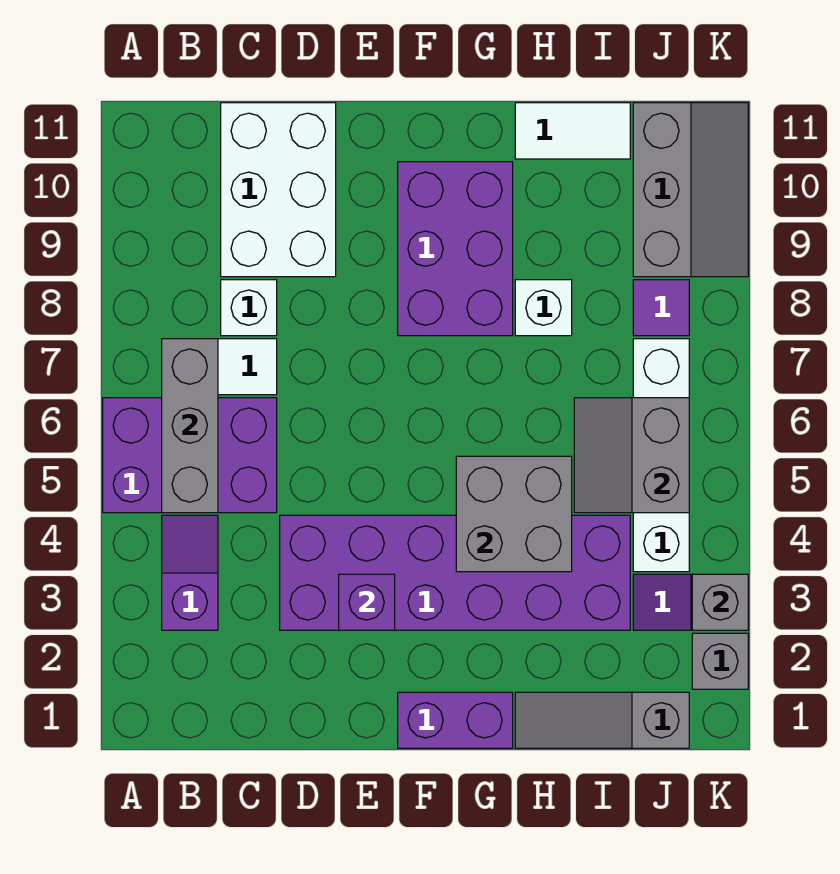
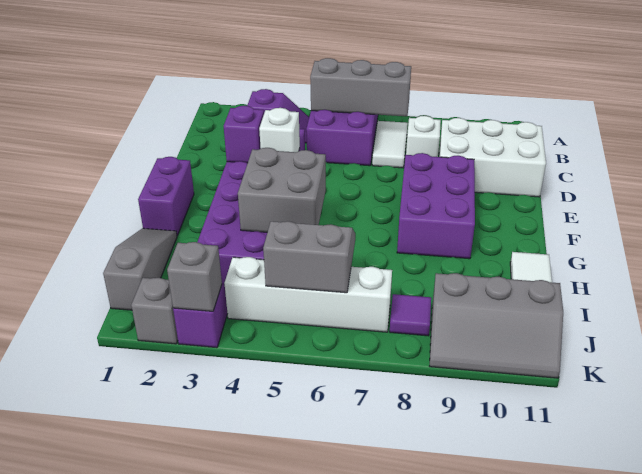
purple brick F8:G10 level 1 -> purple brick E8:G9 level 1
white brick H8 level 1 -> white brick E4 level 2

